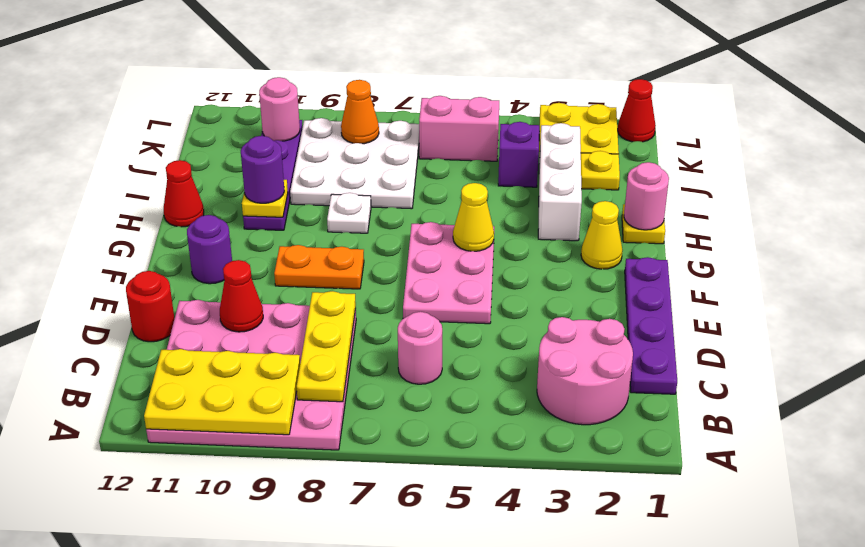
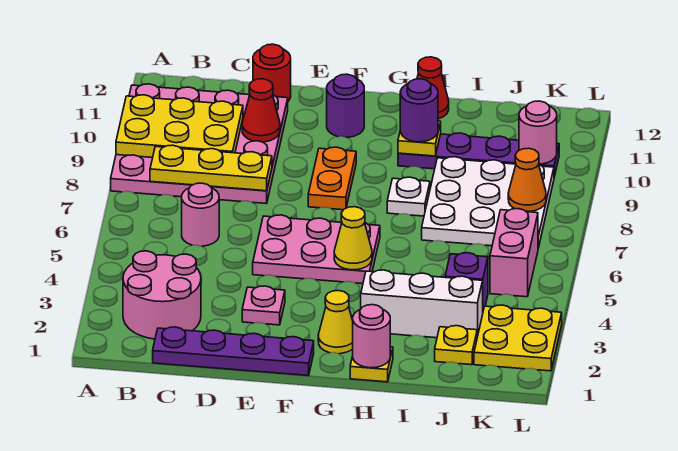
yellow plate A9:B11 level 2 -> yellow plate A9:C10 level 2
none -> pink plate E3 level 1
red cone L1 level 1 -> none

